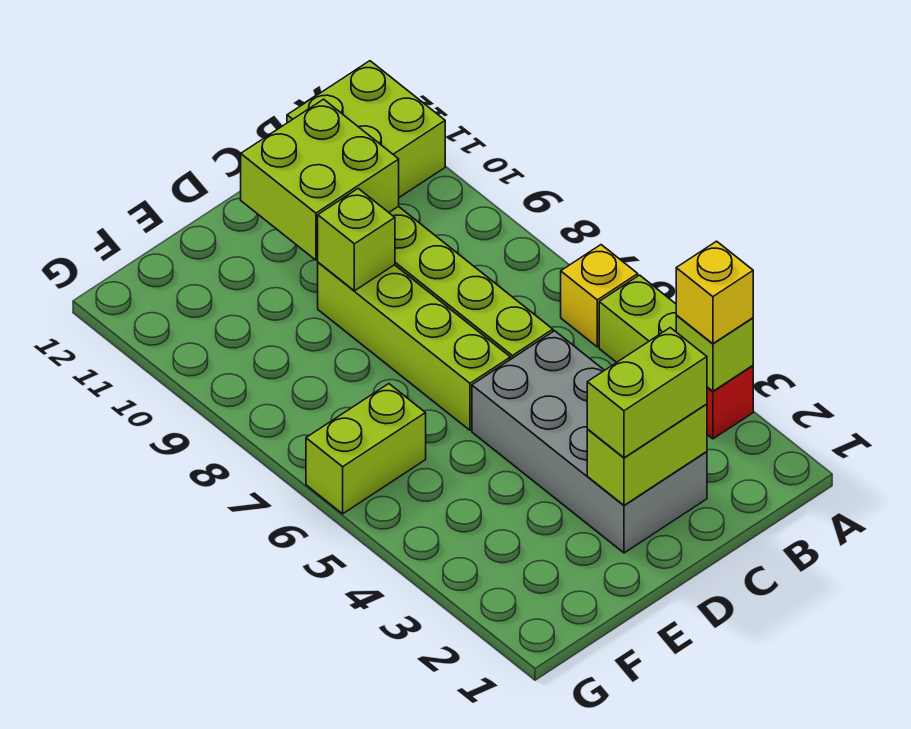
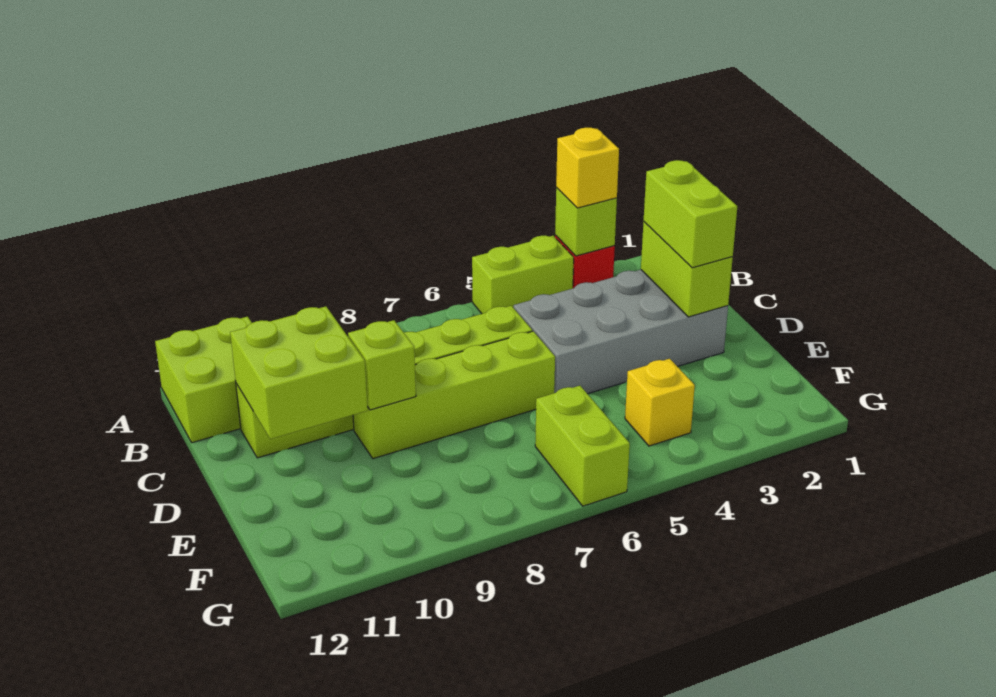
yellow brick A6 level 1 -> yellow brick F4 level 1

